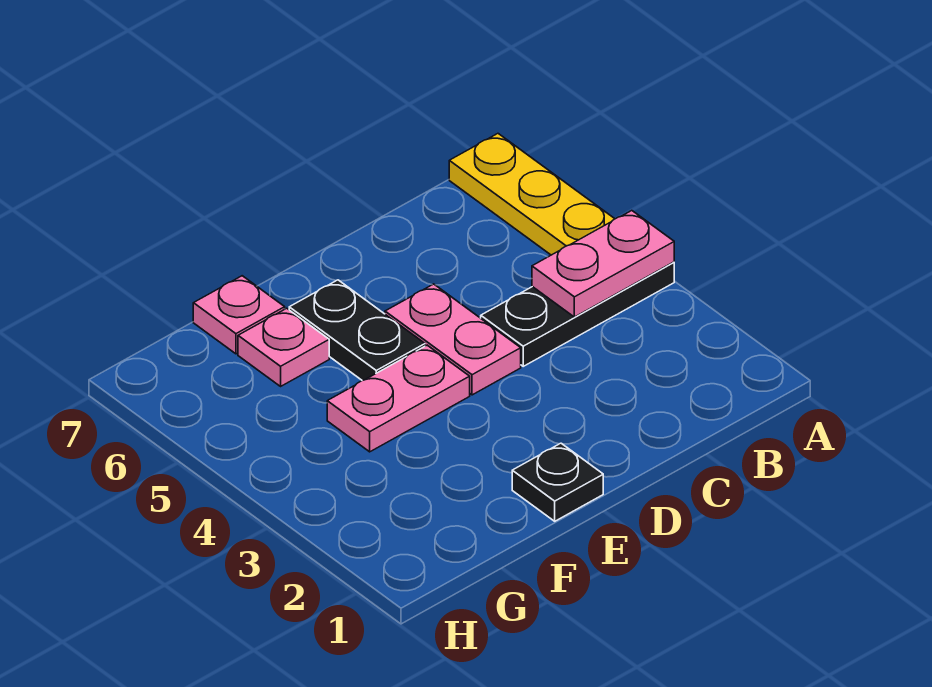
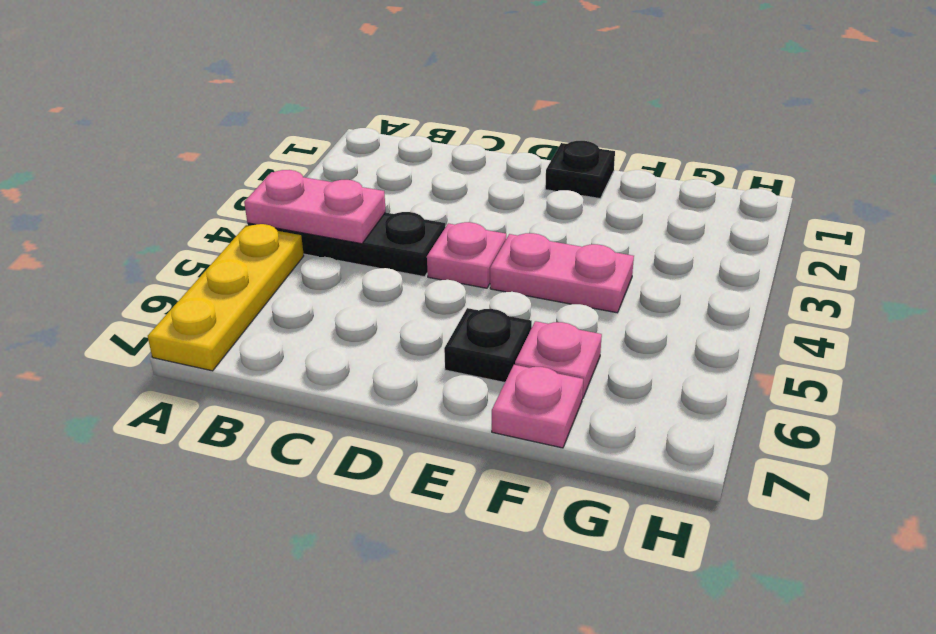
pink plate D4:D5 level 1 -> pink plate D4 level 1
black plate E5:E6 level 1 -> black plate E6 level 1

